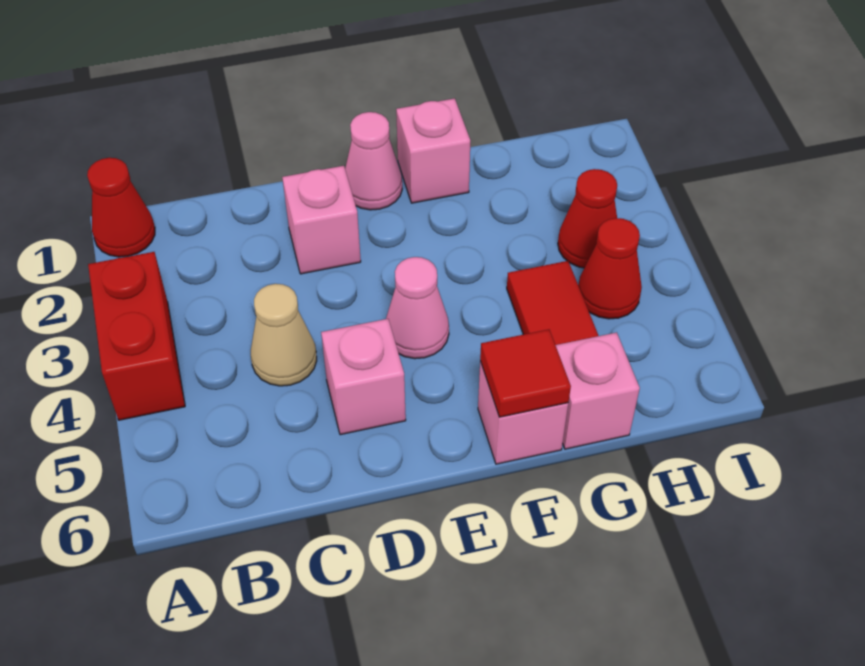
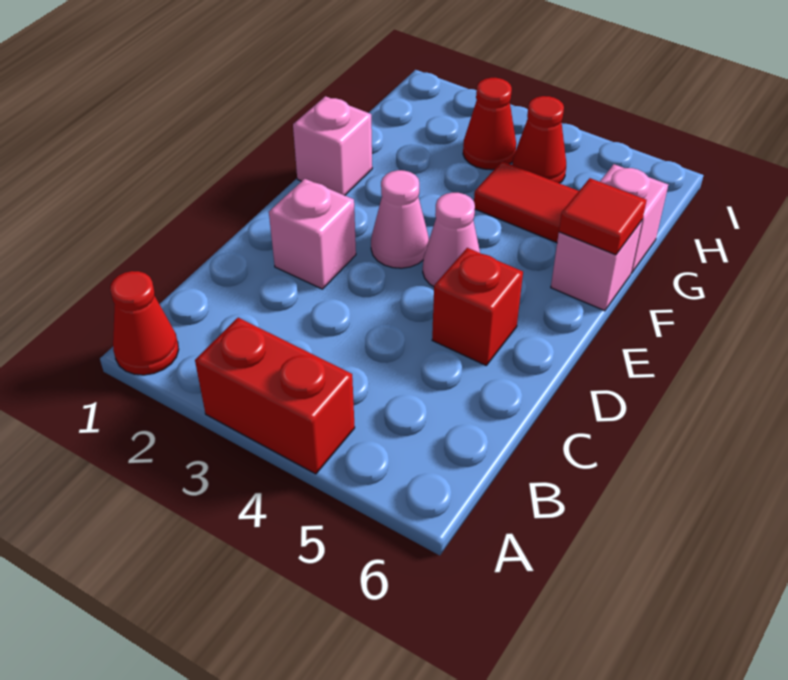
tan cone C4 level 1 -> none
pink brick D5 level 1 -> red brick D5 level 1
pink cone E1 level 1 -> pink cone E3 level 1

